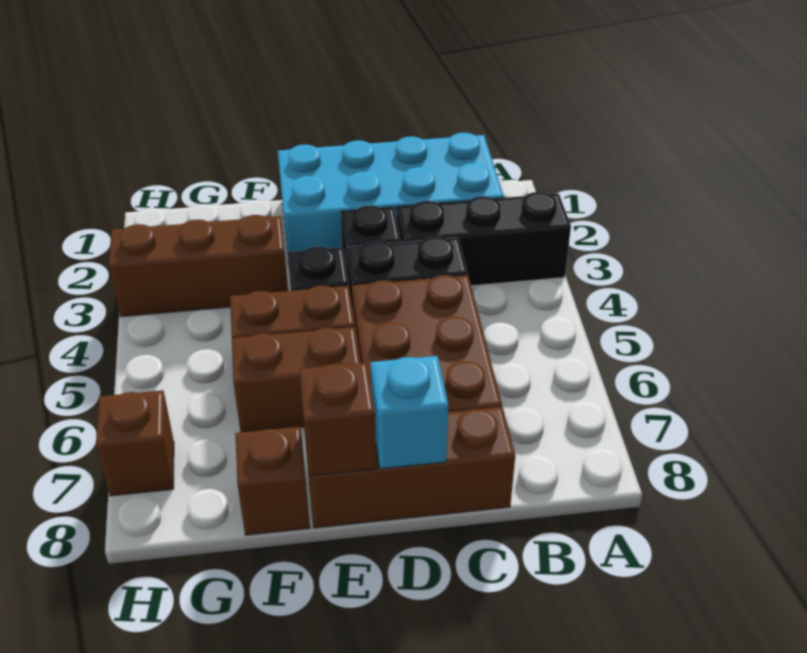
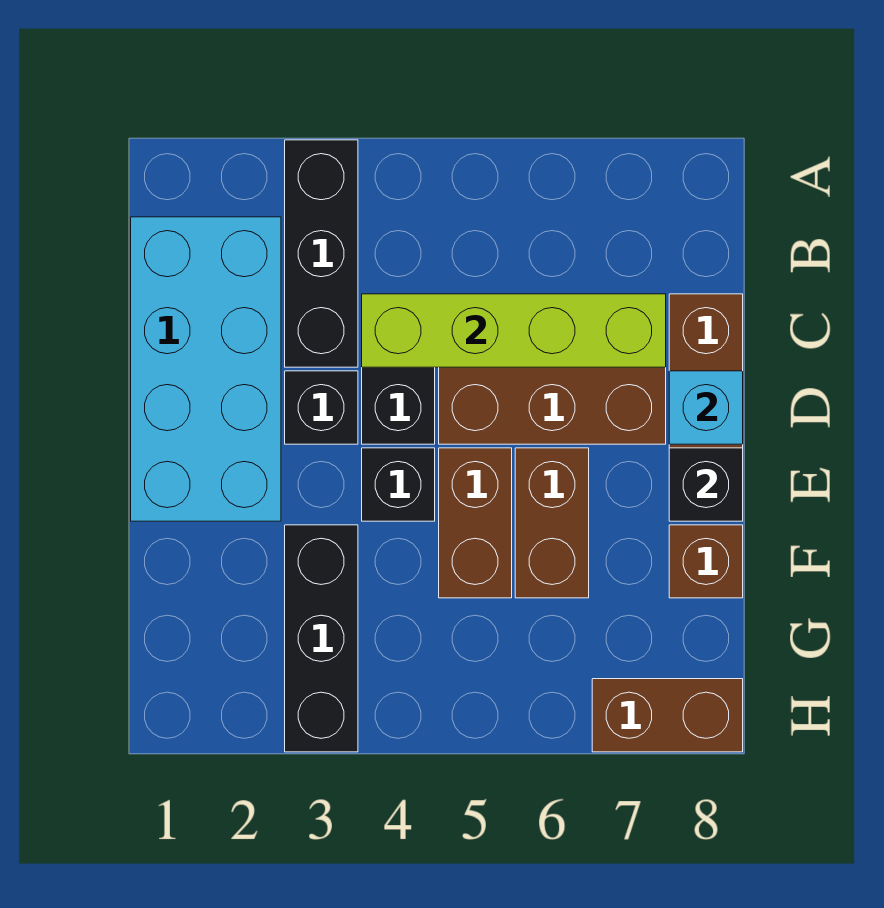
none -> lime brick C4:C7 level 2
brown brick E8 level 2 -> black brick E8 level 2
brown brick F3:H3 level 1 -> black brick F3:H3 level 1
brown brick H7 level 1 -> brown brick H7:H8 level 1

